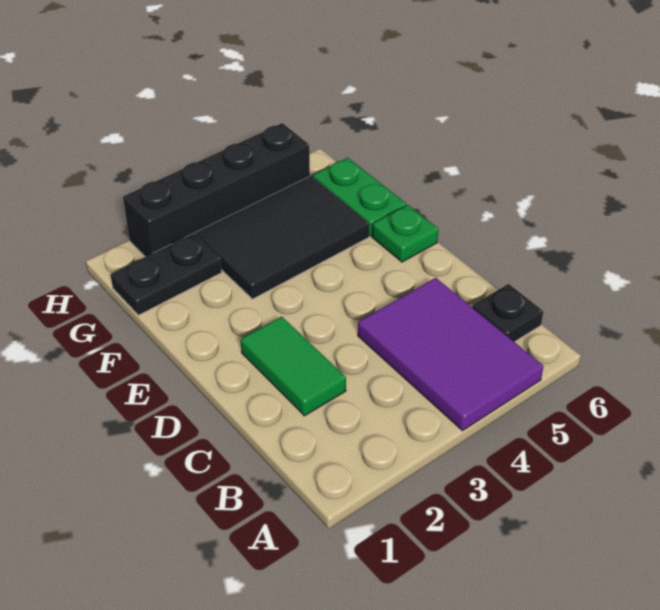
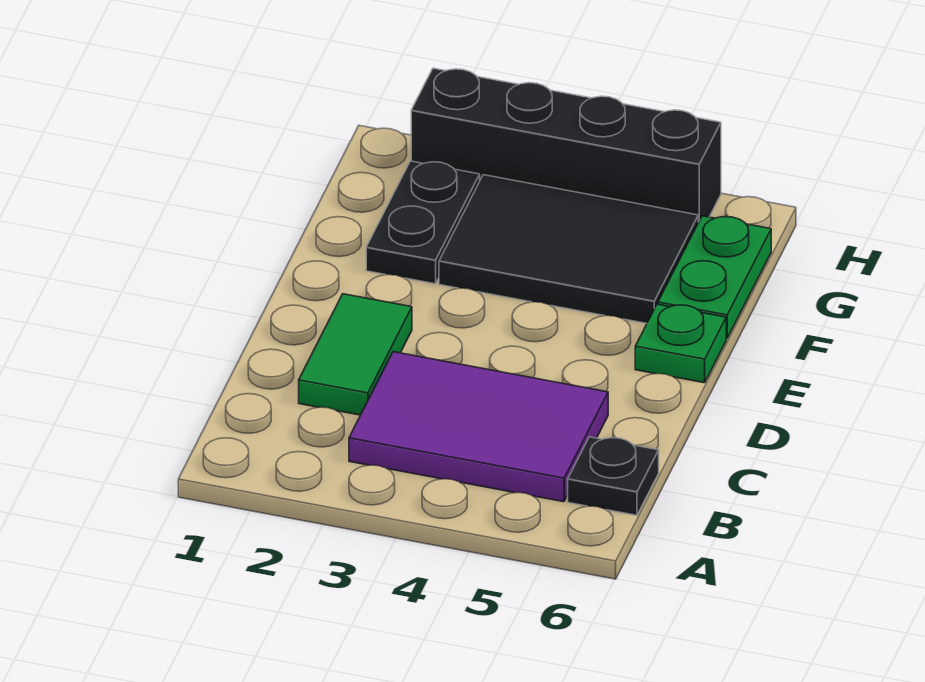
purple tile A4:C5 level 1 -> purple tile B3:C5 level 1
black plate G1:G2 level 1 -> black plate F2:G2 level 1

